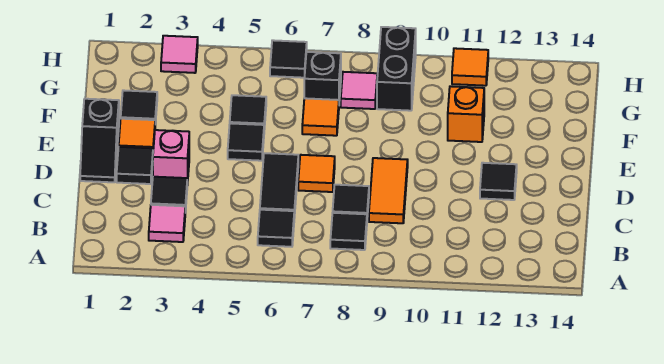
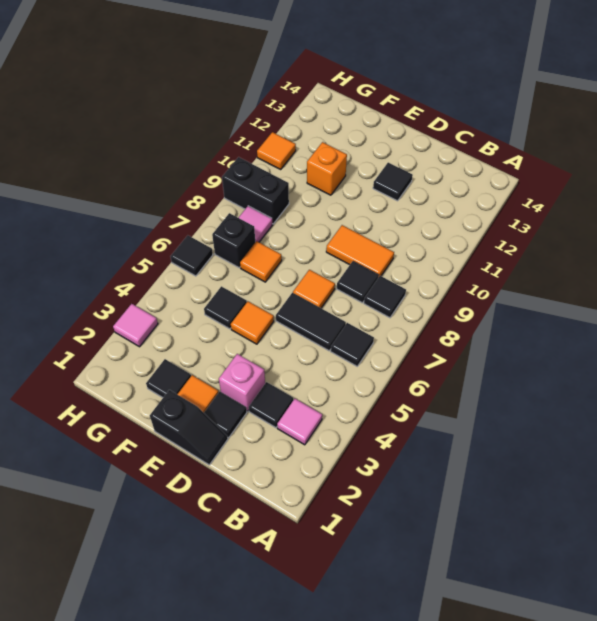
black tile E5 level 1 -> orange tile E5 level 1

